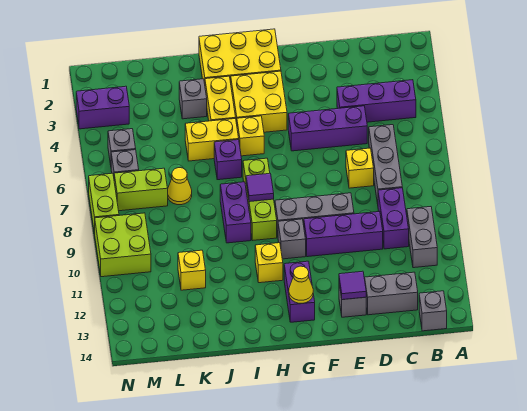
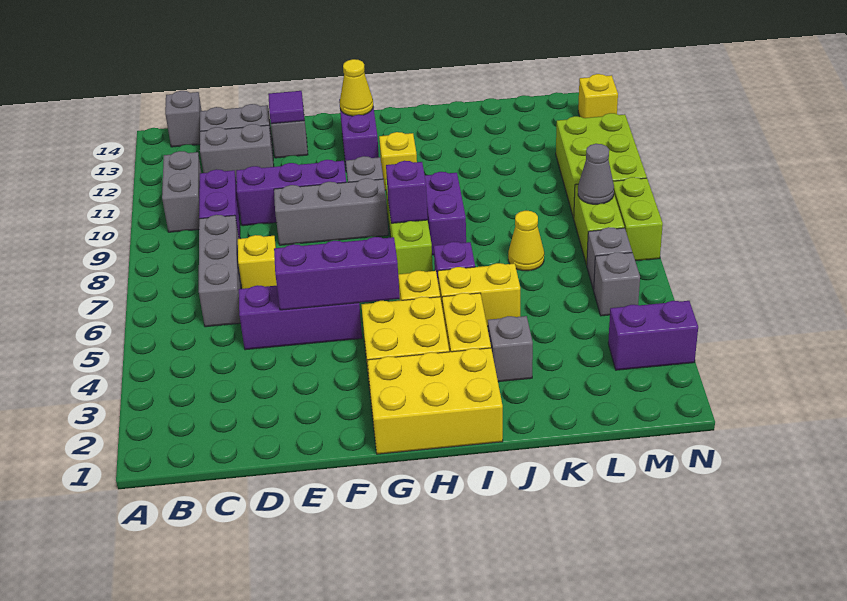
purple brick B4:D4 level 1 -> purple brick E5:G5 level 2
none -> grey brick C12:D12 level 1
purple tile H8 level 2 -> purple brick H8 level 2
yellow brick K11 level 1 -> yellow brick N13 level 1
lime brick L7:M7 level 1 -> lime brick M7:M8 level 1
none -> grey cone M8 level 2
lime brick M9:N10 level 1 -> lime brick M9:N11 level 1

